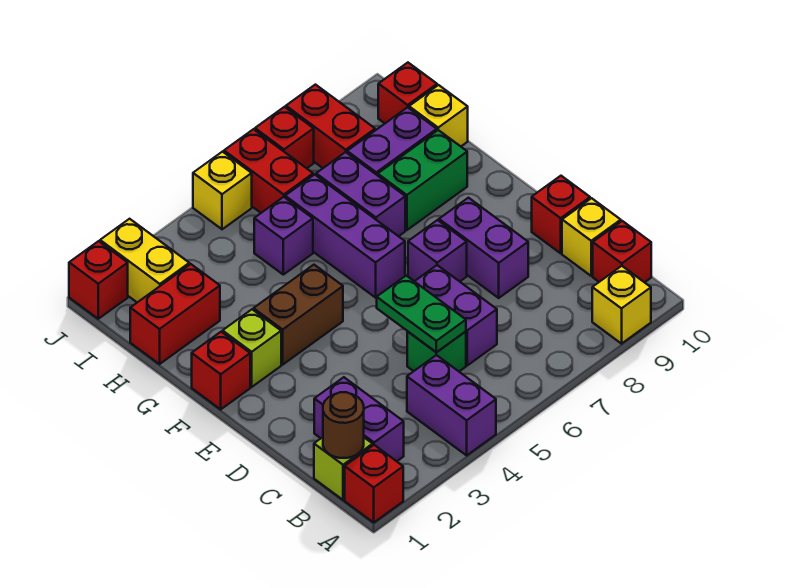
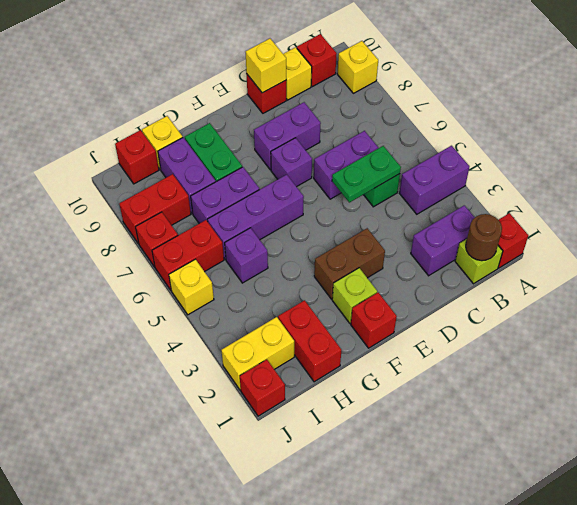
none -> yellow brick D10 level 2
brown brick F3:F4 level 1 -> brown brick E3:F3 level 1

